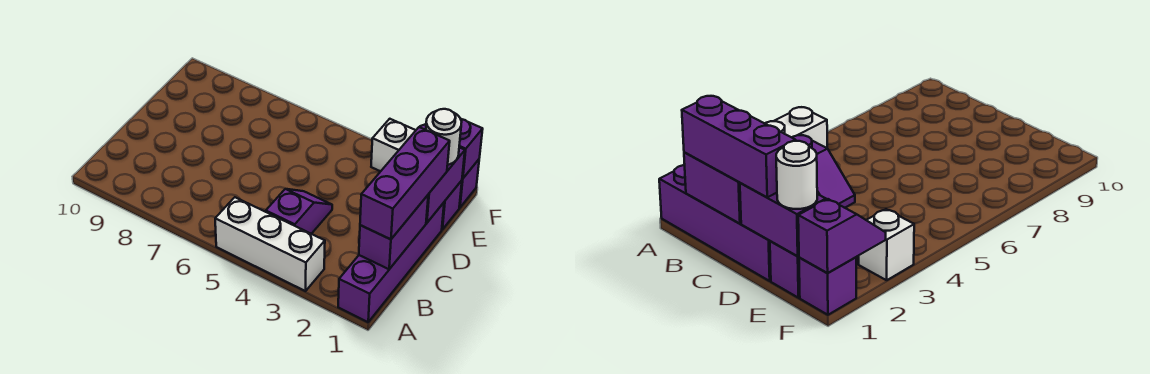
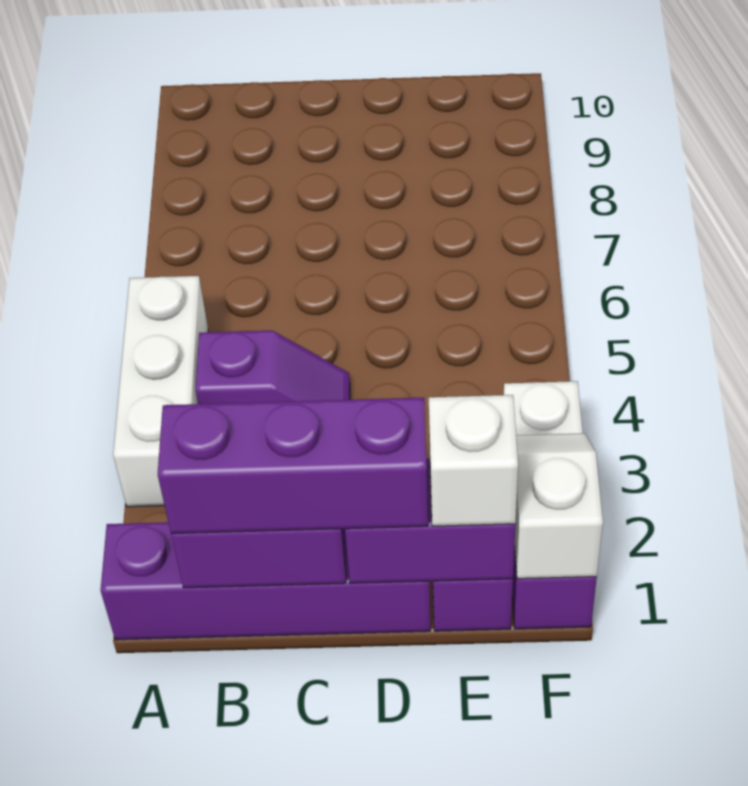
white round brick E1 level 3 -> white brick E1 level 3
purple slope F1:F2 level 2 top 1 -> white slope F1:F2 level 2 top 1

